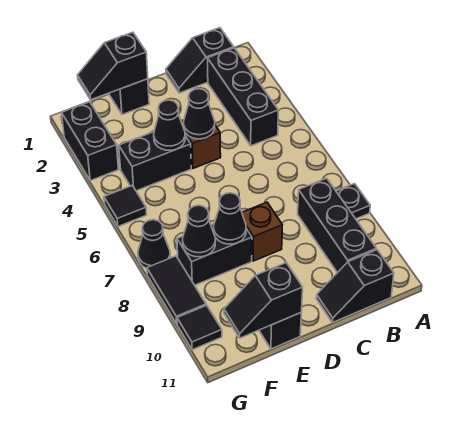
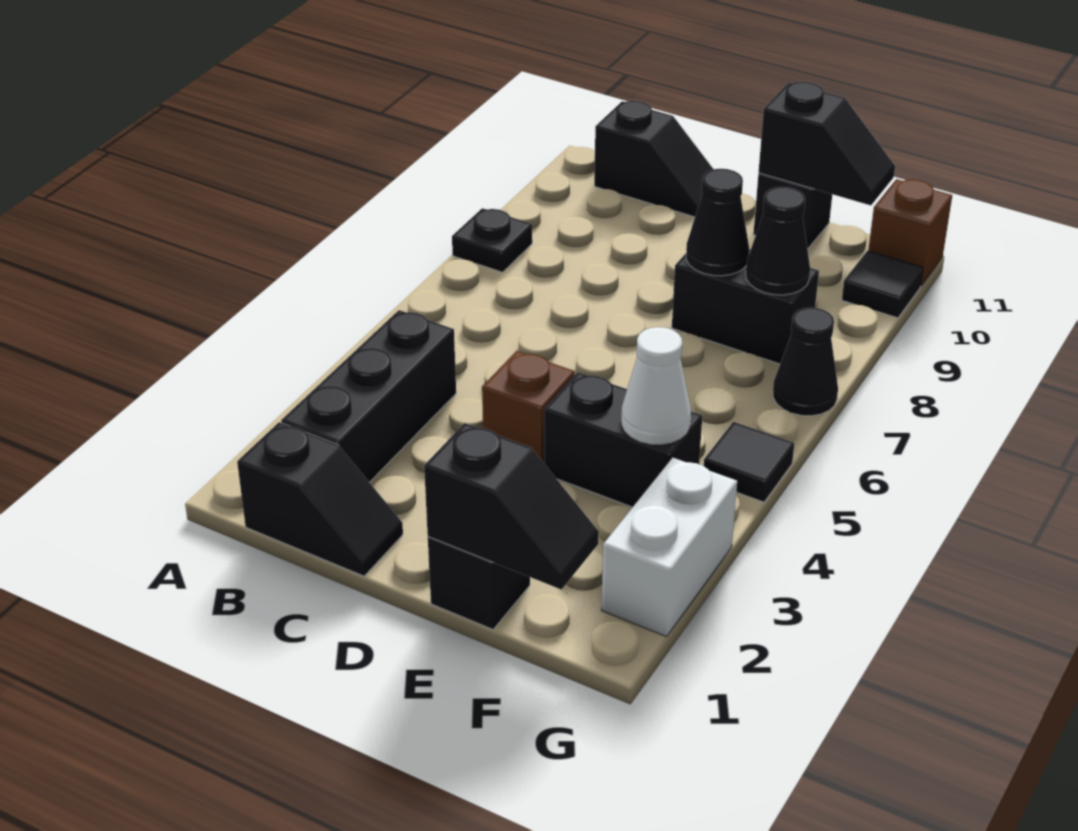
black brick B8:B10 level 1 -> none
black cone D4 level 2 -> none
brown brick D8 level 1 -> brown brick G11 level 1
black cone E4 level 2 -> none
none -> white cone F4 level 2
black brick G2:G3 level 1 -> white brick G2:G3 level 1
black tile G8:G9 level 1 -> none

